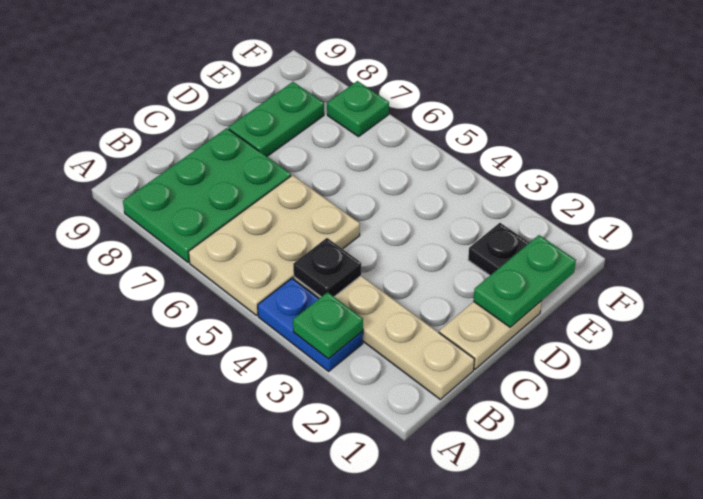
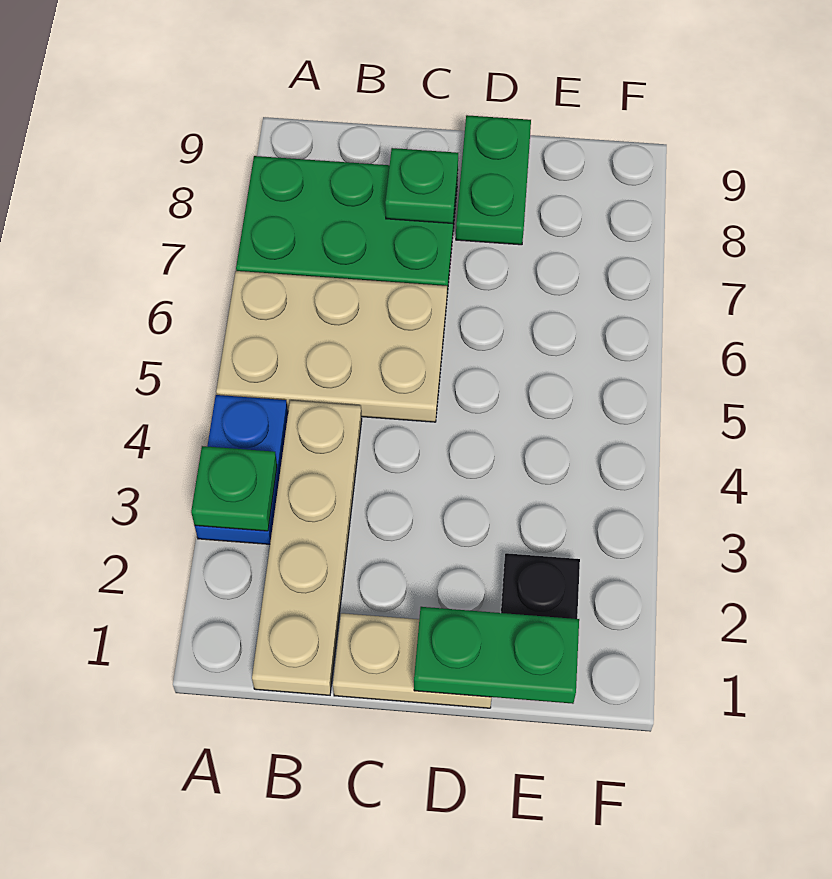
black plate B4 level 2 -> none
green plate D8:E8 level 1 -> green plate D8:D9 level 1
green plate F7 level 1 -> green plate C8 level 2

